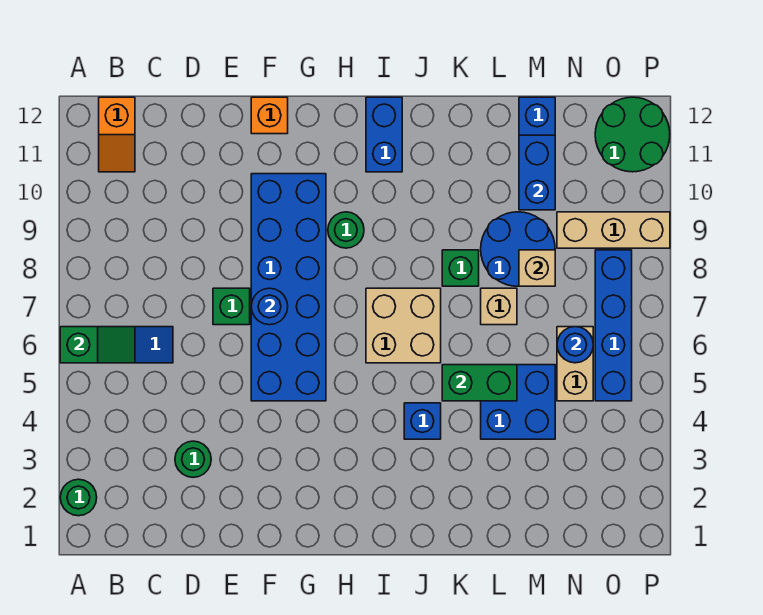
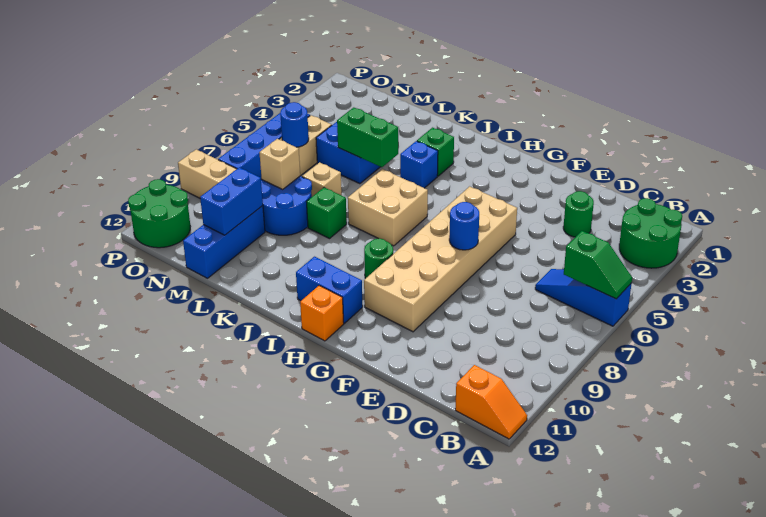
green round brick A2 level 1 -> green round brick A2:B3 level 1
green slope A6:B6 level 2 top A -> green slope A6:B6 level 2 top B
orange slope B11:B12 level 1 top 12 -> orange slope A12:B12 level 1 top B
green brick E7 level 1 -> green brick J3 level 1
blue brick F5:G10 level 1 -> tan brick F5:G10 level 1
orange brick F12 level 1 -> orange brick H12 level 1
blue brick I11:I12 level 1 -> blue brick H11:I11 level 1

